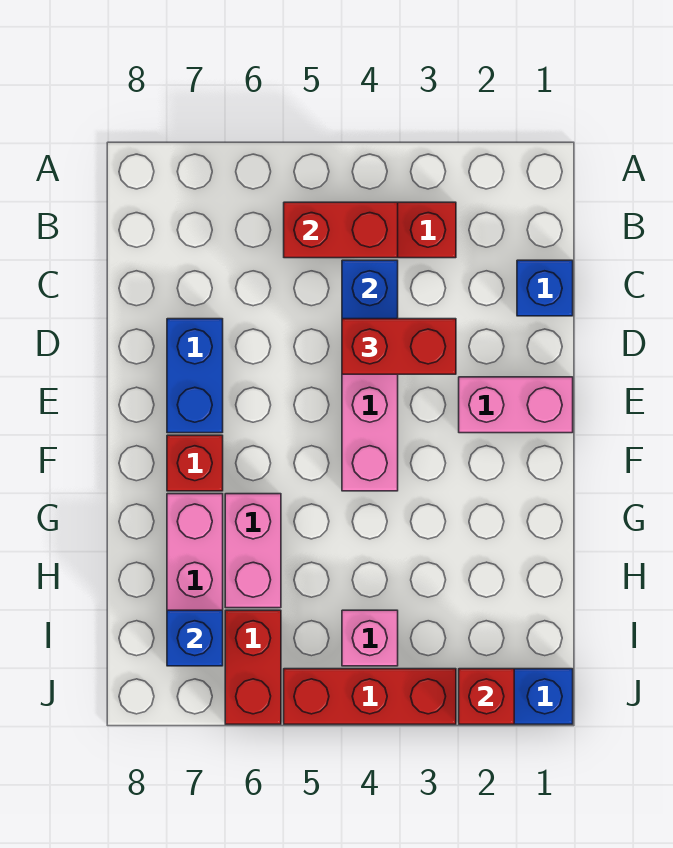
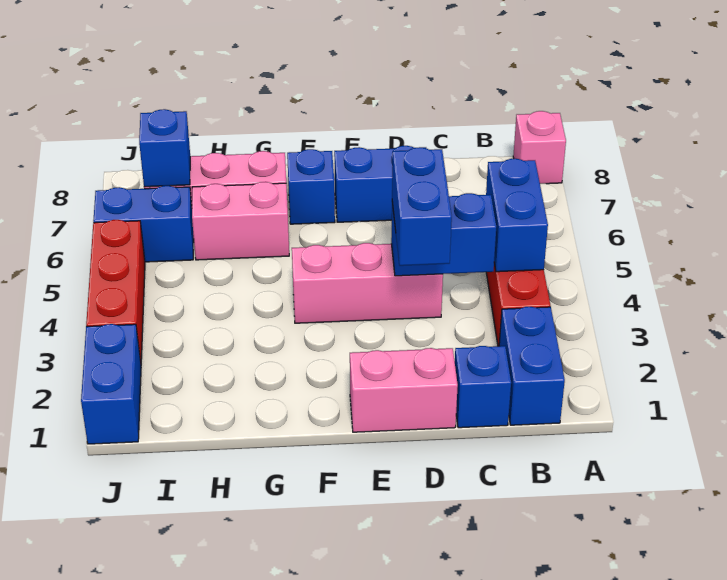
none -> blue brick B1:B2 level 1
red brick B4:B5 level 2 -> blue brick B4:B5 level 2
red brick D3:D4 level 3 -> blue brick D3:D4 level 3
pink brick E1:E2 level 1 -> pink brick D1:E1 level 1
red brick F7 level 1 -> blue brick F7 level 1
pink brick I4 level 1 -> pink brick A8 level 1
red brick I6:J6 level 1 -> blue brick I6:J6 level 1
red brick J2 level 2 -> none

